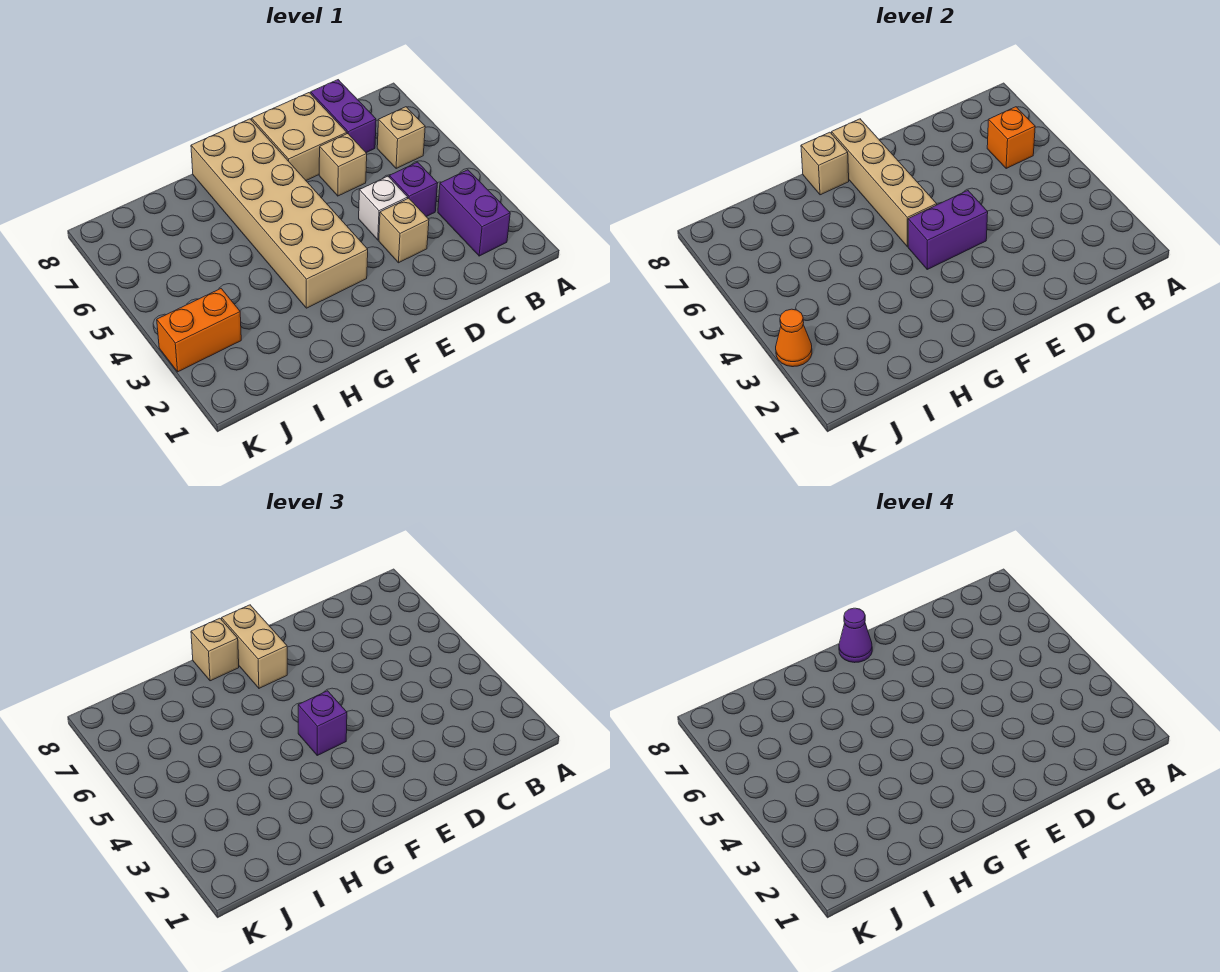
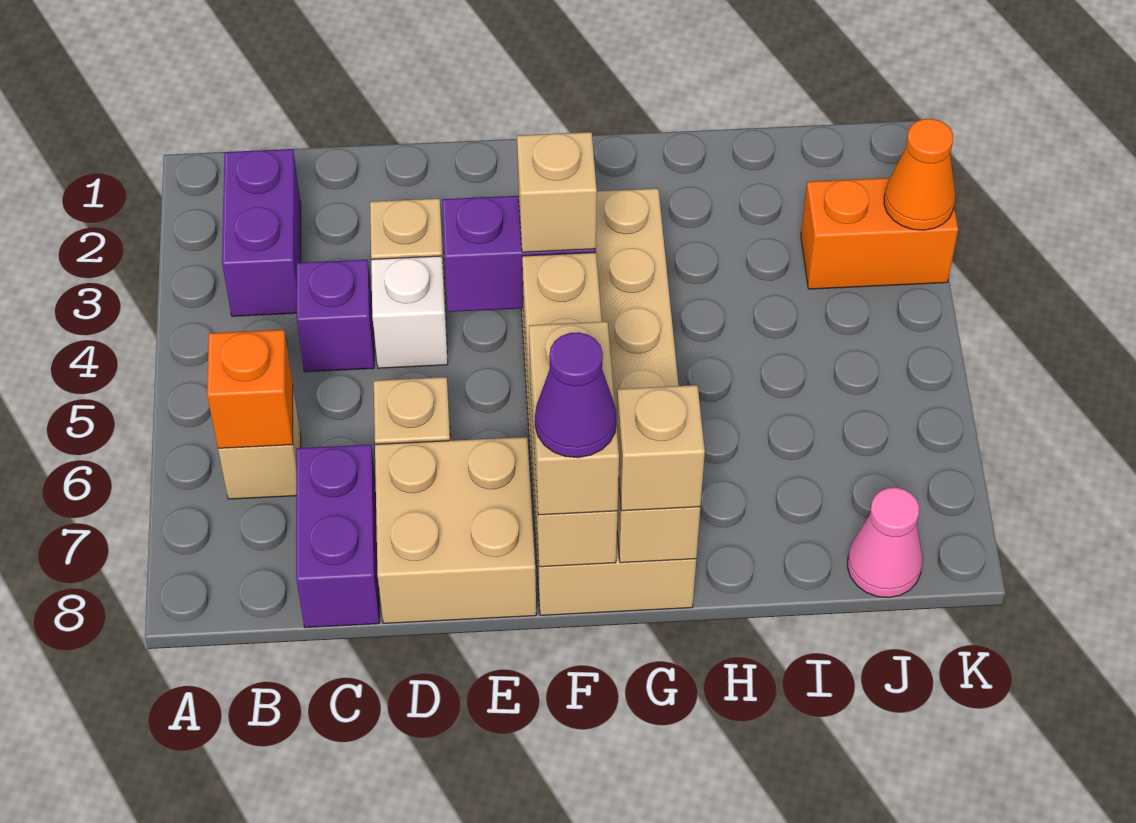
purple brick F4 level 3 -> tan brick F4 level 3
none -> pink cone J8 level 1

